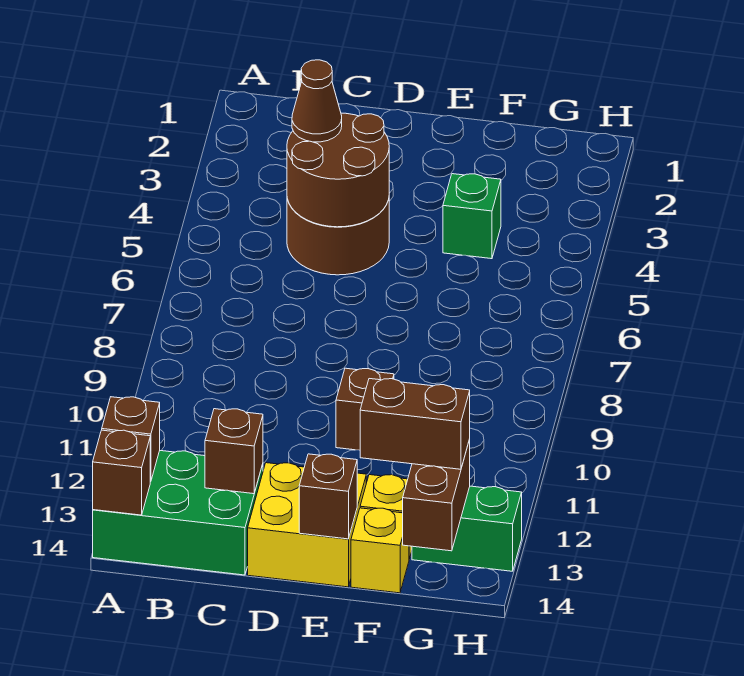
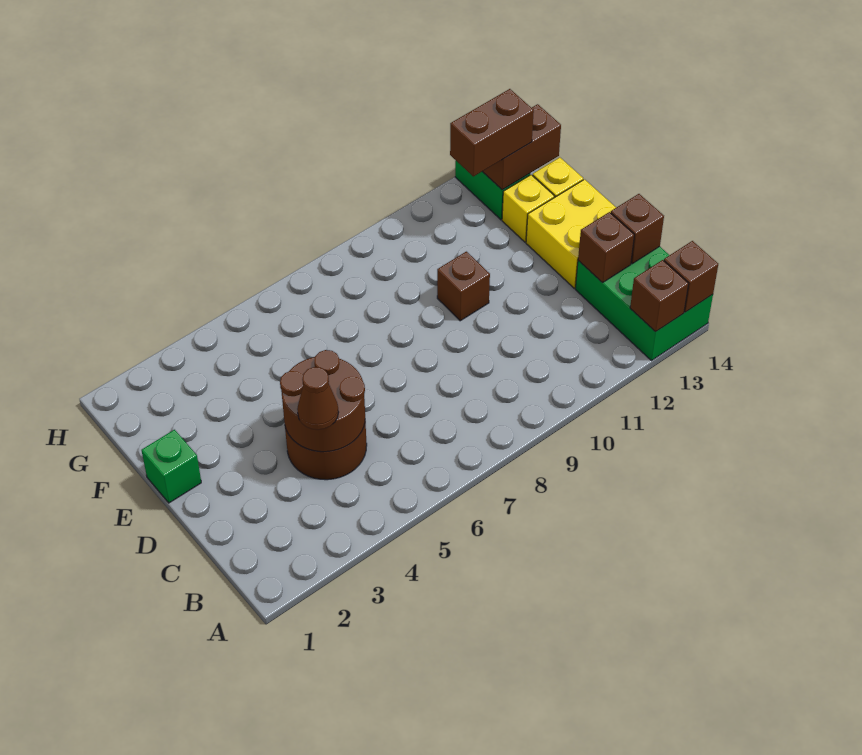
brown brick E14 level 2 -> brown brick C14 level 2
green brick F4 level 1 -> green brick E1 level 1
brown brick F13:G13 level 3 -> brown brick G12:G13 level 3

